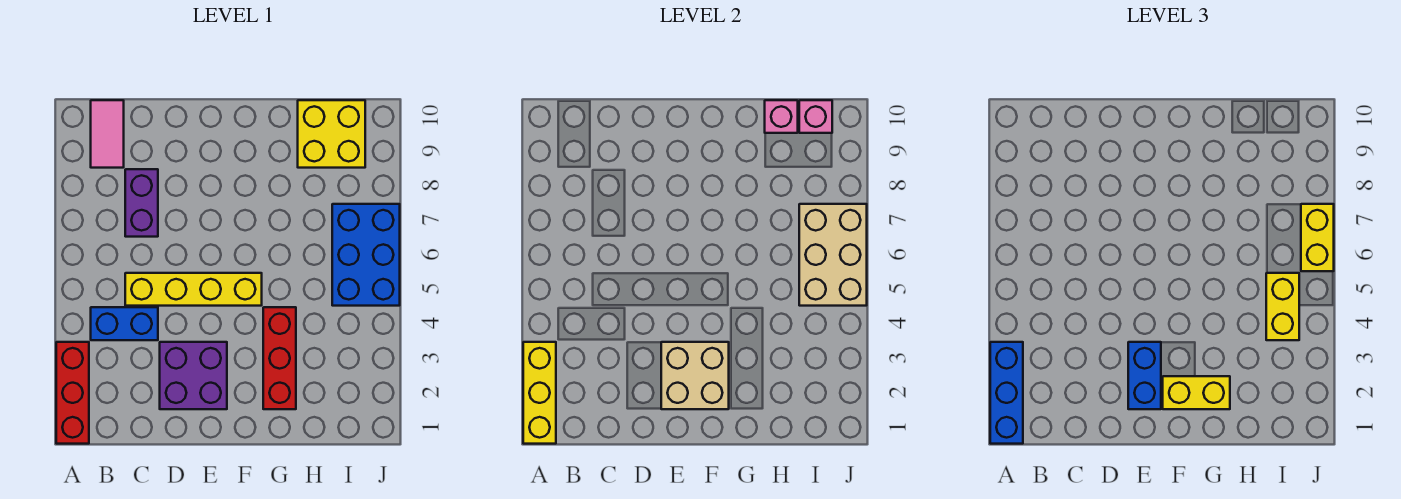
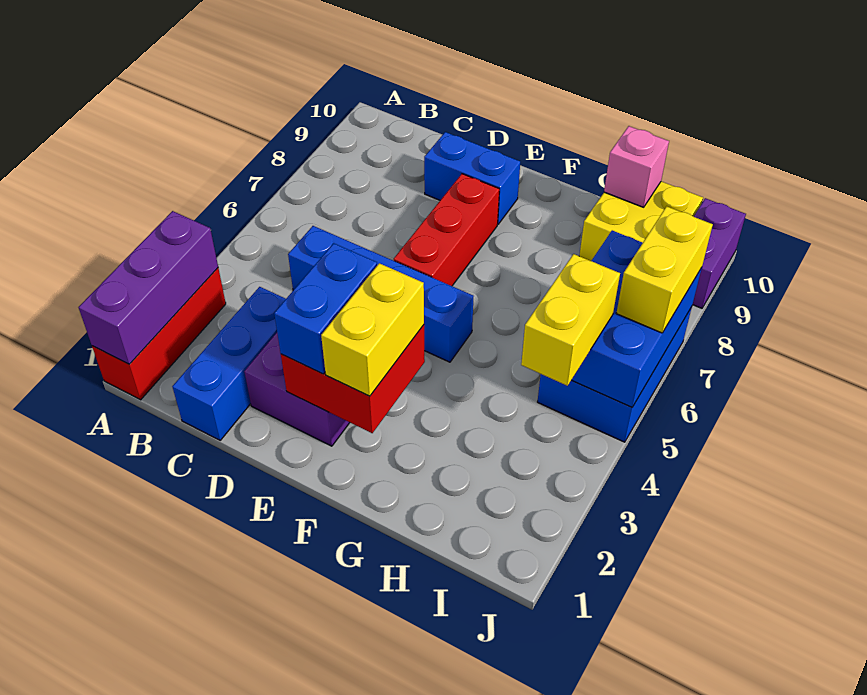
yellow brick A1:A3 level 2 -> purple brick A1:A3 level 2
blue brick A1:A3 level 3 -> blue brick C1:C3 level 1
blue brick B4:C4 level 1 -> blue brick D9:E9 level 1
pink tile B9:B10 level 1 -> none
yellow brick C5:F5 level 1 -> blue brick C5:F5 level 1
purple brick C7:C8 level 1 -> purple brick J9:J10 level 1
tan brick E2:F3 level 2 -> red brick E2:F3 level 2
yellow brick F2:G2 level 3 -> yellow brick F2:F3 level 3
red brick G2:G4 level 1 -> red brick E6:E8 level 1
tan brick I5:J7 level 2 -> blue brick I5:J7 level 2
pink brick I10 level 2 -> none

